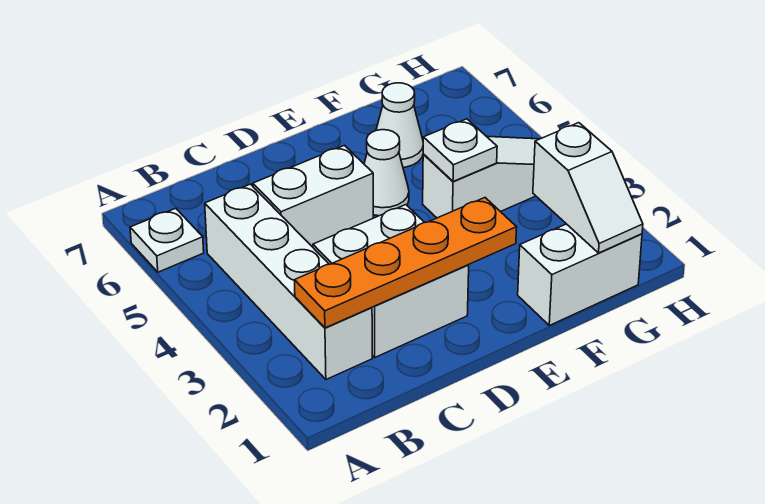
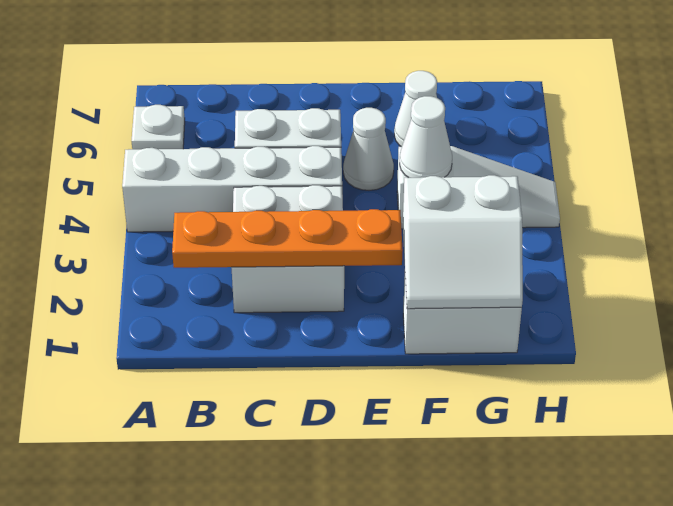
white brick B2:B5 level 1 -> white brick A4:D4 level 1
white plate F4 level 2 -> white cone F4 level 2
white slope G1:G2 level 2 top 2 -> white slope F1:G2 level 2 top 2

